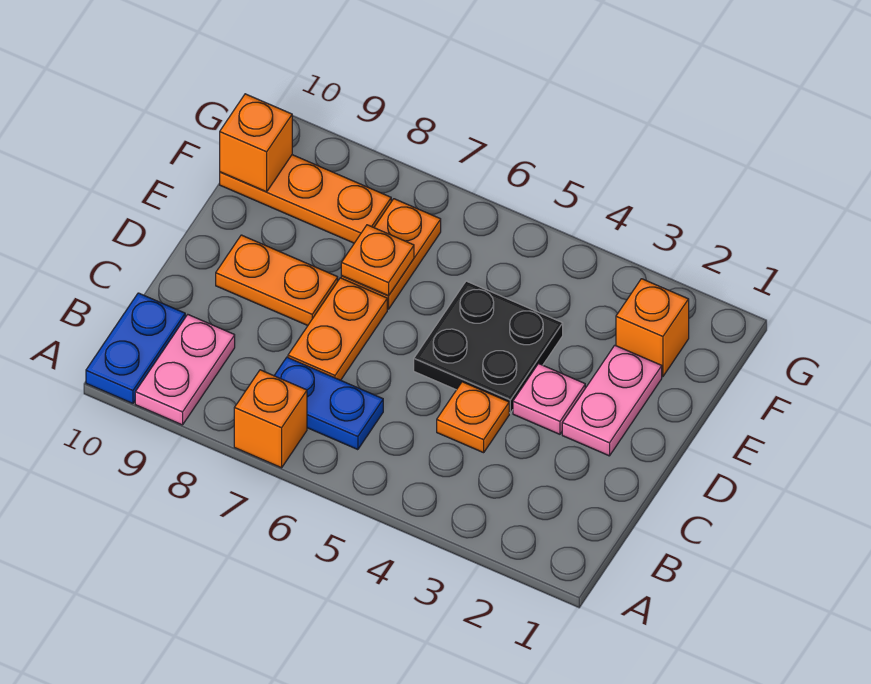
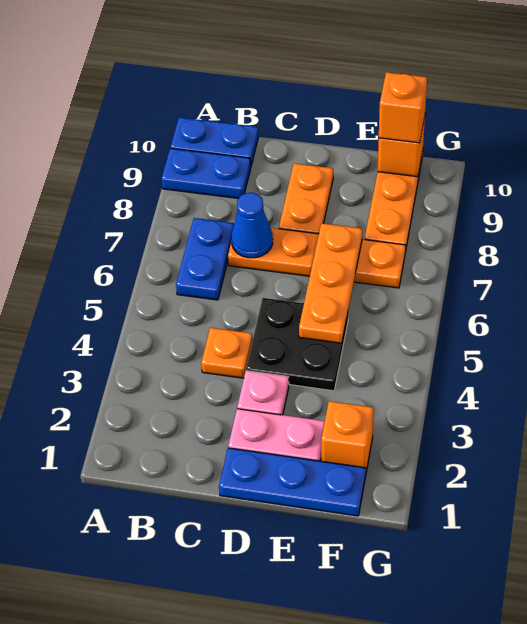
orange brick A7 level 1 -> orange brick F10 level 3
pink plate A9:B9 level 1 -> blue plate A9:B9 level 1
none -> blue cone C7 level 2
none -> blue plate D1:F1 level 1
orange plate E7 level 2 -> orange plate E5:E7 level 2

